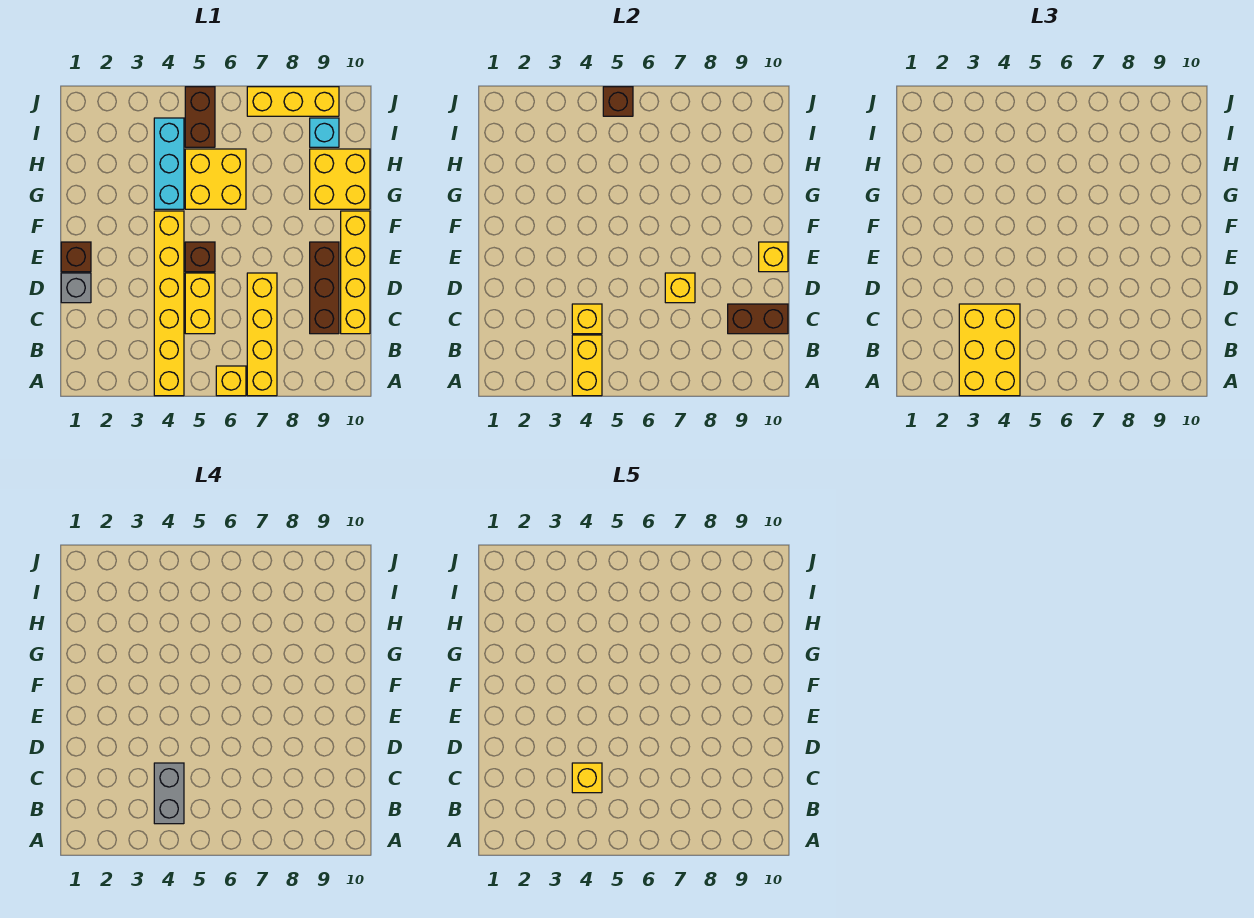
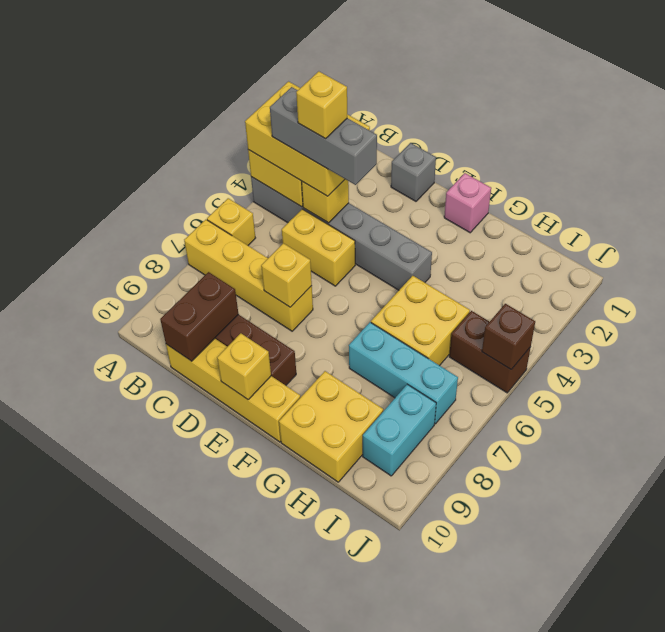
yellow brick A4:F4 level 1 -> grey brick A4:F4 level 1
grey brick B4:C4 level 4 -> grey brick B4:D4 level 4
brown brick E1 level 1 -> none
brown brick E5 level 1 -> none
none -> pink brick F1 level 1
cyan brick G4:I4 level 1 -> cyan brick G7:I7 level 1
cyan brick I9 level 1 -> cyan brick I8:I9 level 1
yellow brick J7:J9 level 1 -> none

